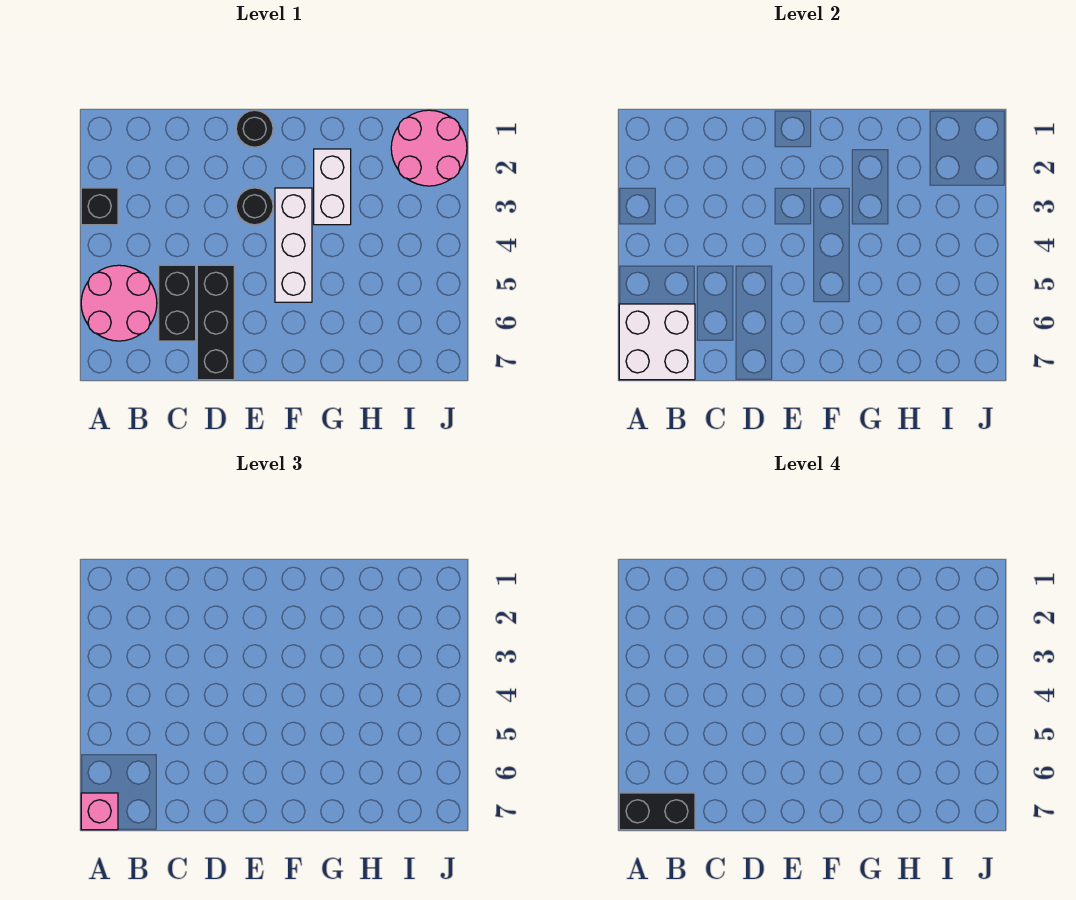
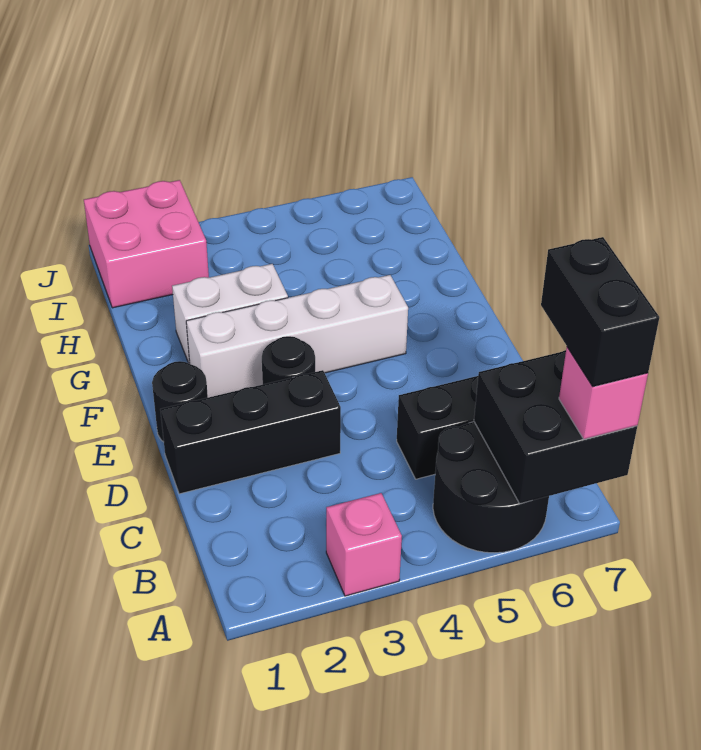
black brick A3 level 1 -> pink brick A3 level 1
pink round brick A5:B6 level 1 -> black round brick A5:B6 level 1
white brick A6:B7 level 2 -> black brick A6:B7 level 2
black brick D5:D7 level 1 -> black brick D1:D3 level 1
white brick F3:F5 level 1 -> white brick F2:F5 level 1
pink round brick I1:J2 level 1 -> pink brick I1:J2 level 1

